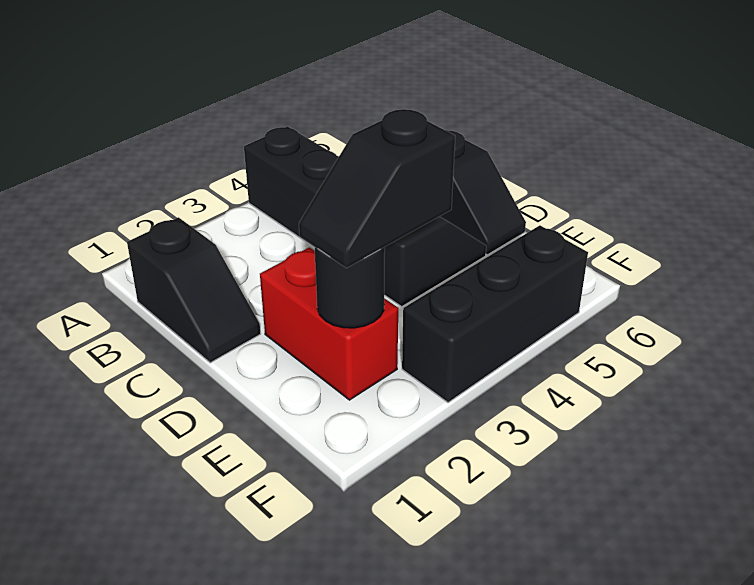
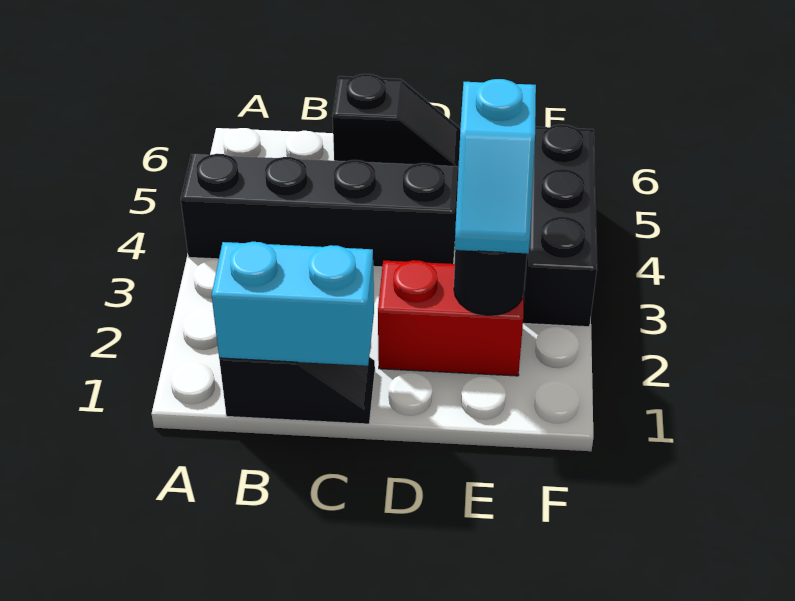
none -> cyan brick B1:C1 level 2
black slope E2:E3 level 3 top 3 -> cyan slope E2:E3 level 3 top 3

